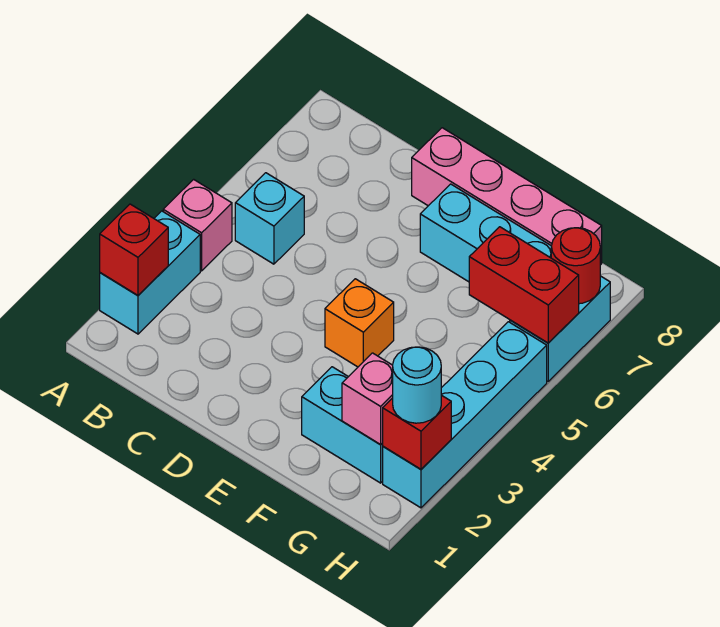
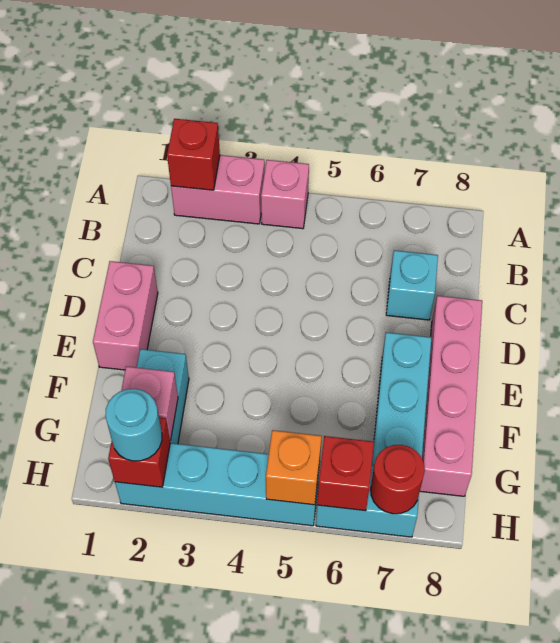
cyan brick A2:A3 level 1 -> pink brick A2:A3 level 1
cyan brick B5 level 1 -> cyan brick C7 level 1
none -> pink brick D1:E1 level 1
orange brick E4 level 1 -> orange brick H5 level 2
red brick G6:H6 level 2 -> red brick H6 level 2

